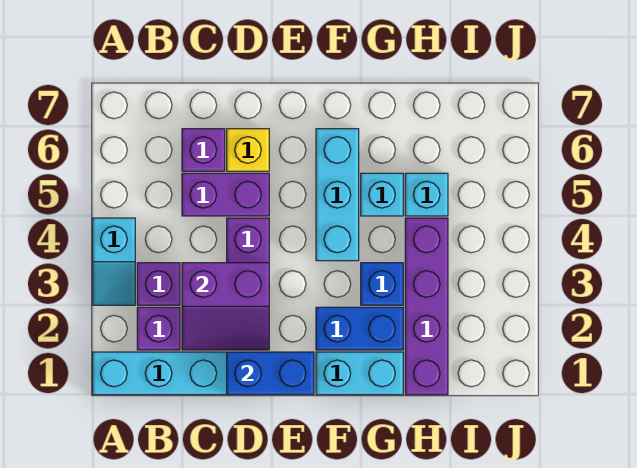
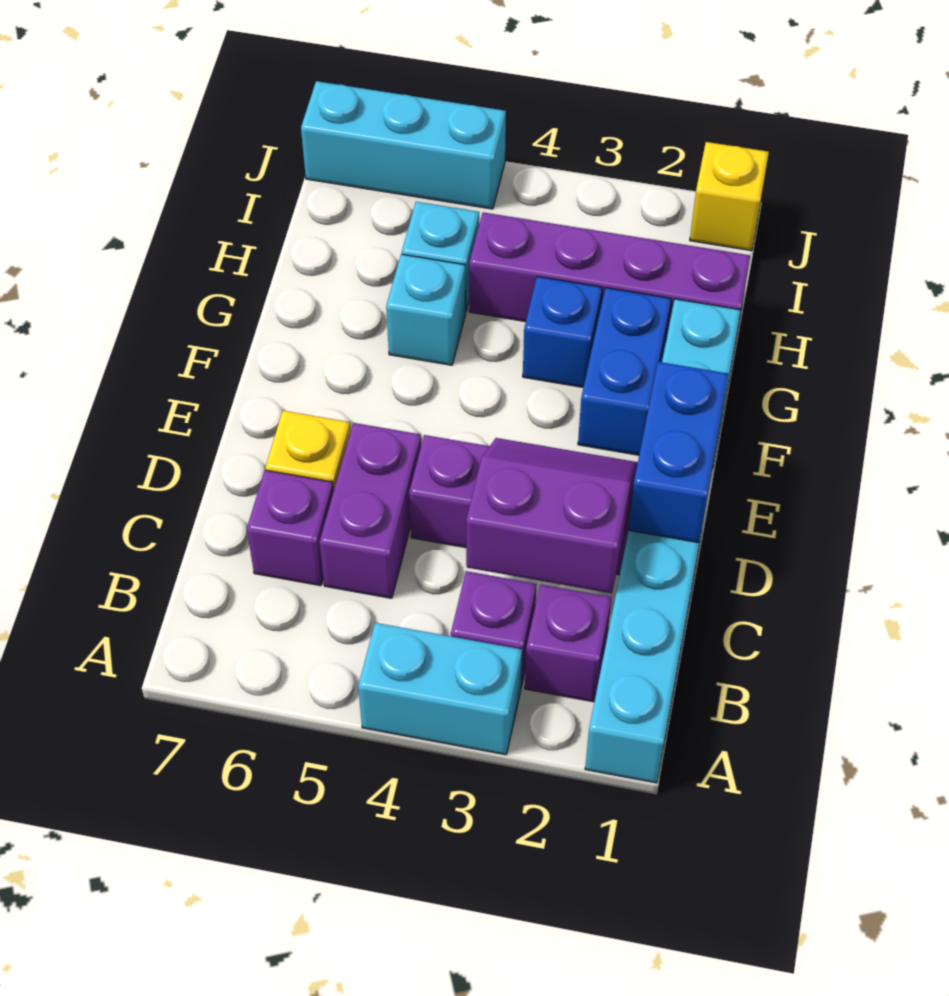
cyan slope A3:A4 level 1 top 4 -> cyan brick A3:A4 level 1
purple slope C2:D3 level 2 top 3 -> purple slope C2:D3 level 2 top C
cyan brick F4:F6 level 1 -> cyan brick J5:J7 level 1
none -> yellow brick J1 level 1

